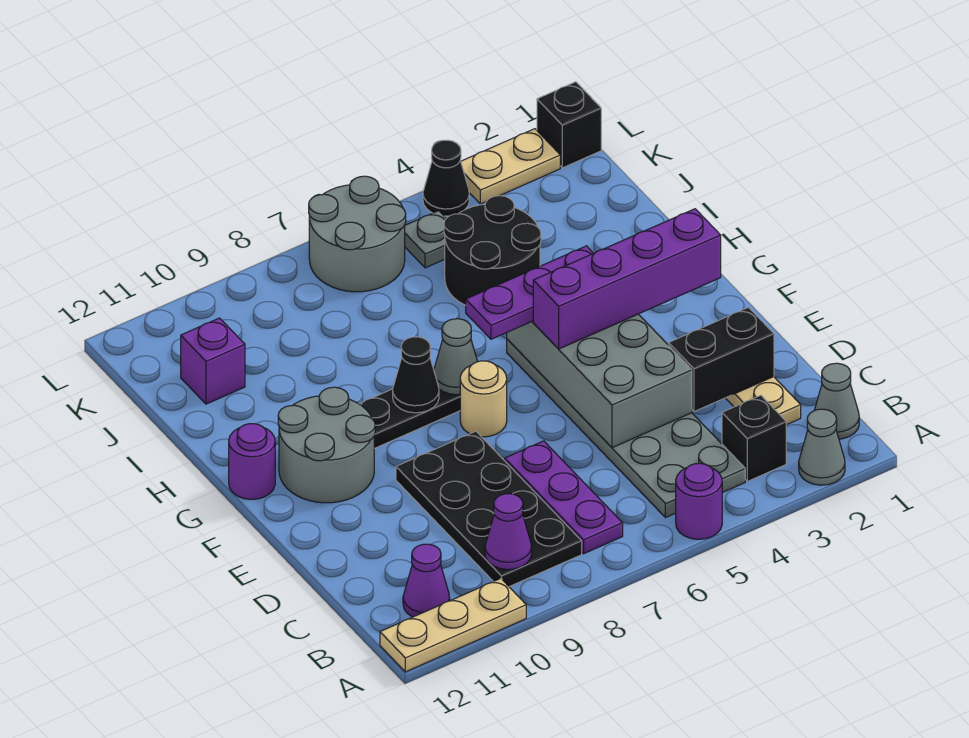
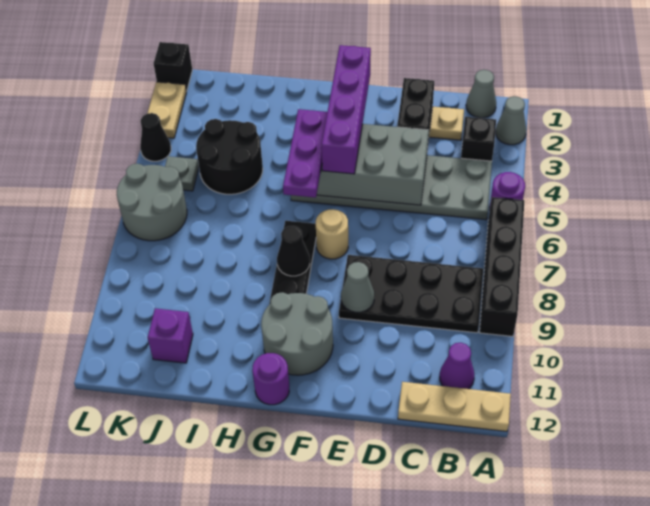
none -> black brick A6:A9 level 1
tan plate A10:A12 level 1 -> tan plate A12:C12 level 1
purple plate B7:D7 level 1 -> none
purple cone B9 level 2 -> none
grey cone G7 level 2 -> grey cone E9 level 2

